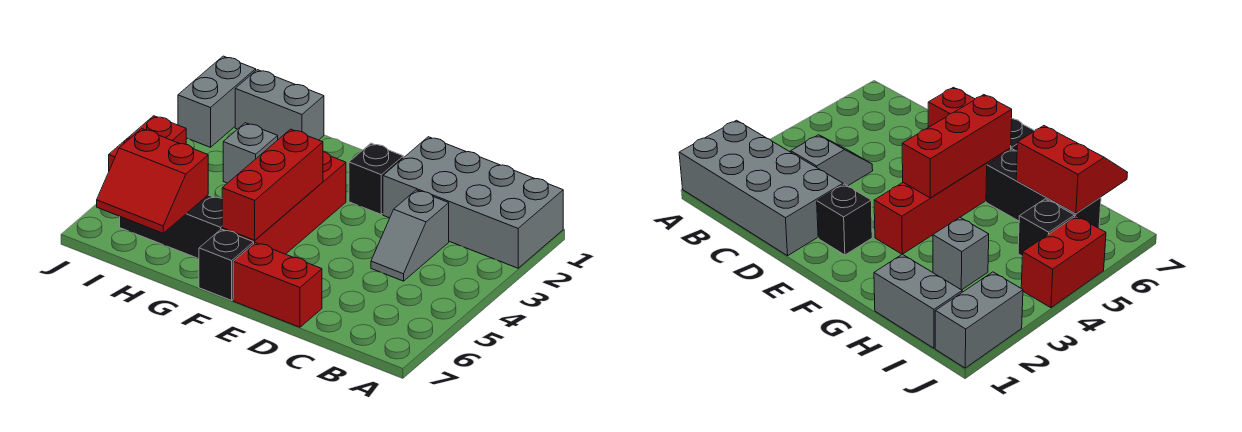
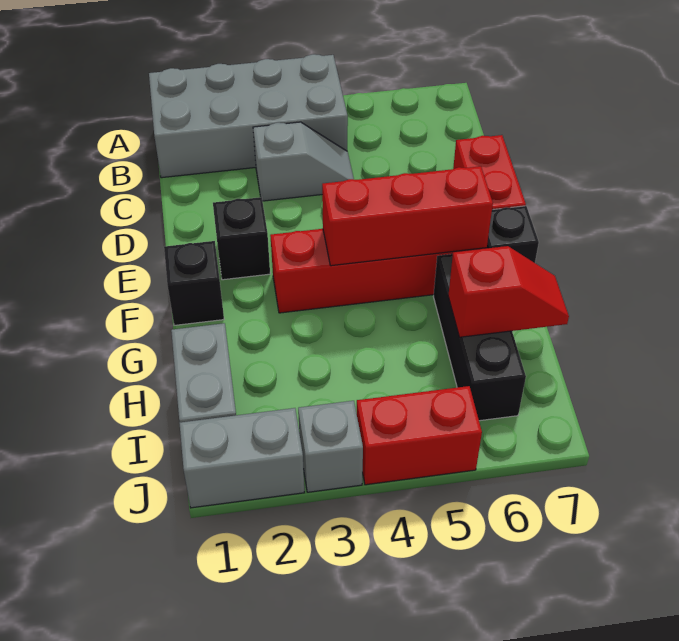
grey brick A1:D2 level 1 -> grey brick A1:B4 level 1
grey brick H3 level 1 -> grey brick J3 level 1
red slope H6:I7 level 2 top 6 -> red slope H6:H7 level 2 top 6
black brick I5 level 1 -> black brick F1 level 1

